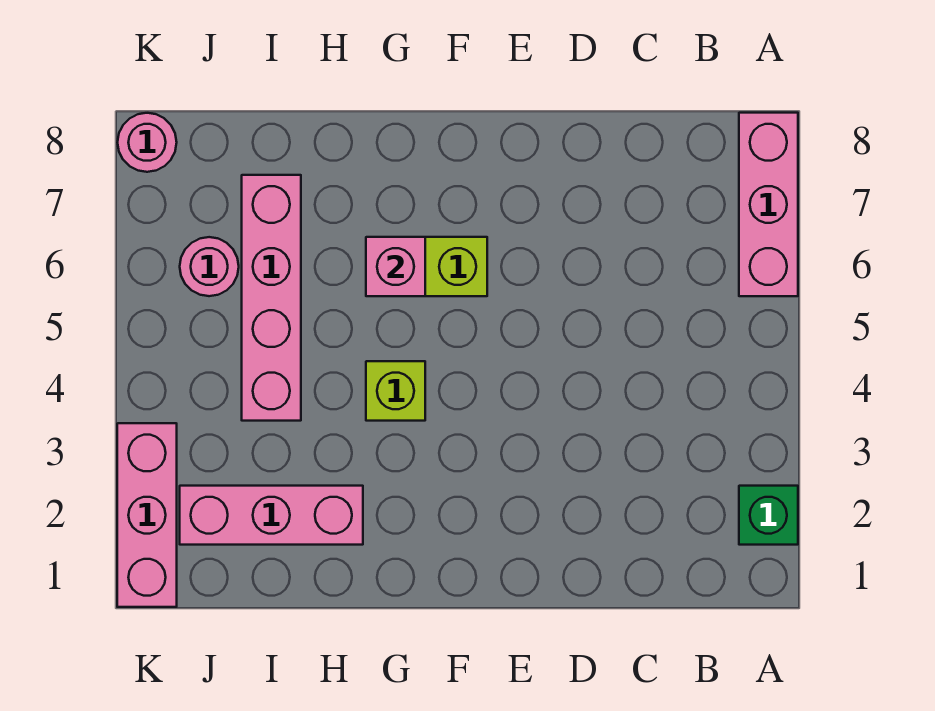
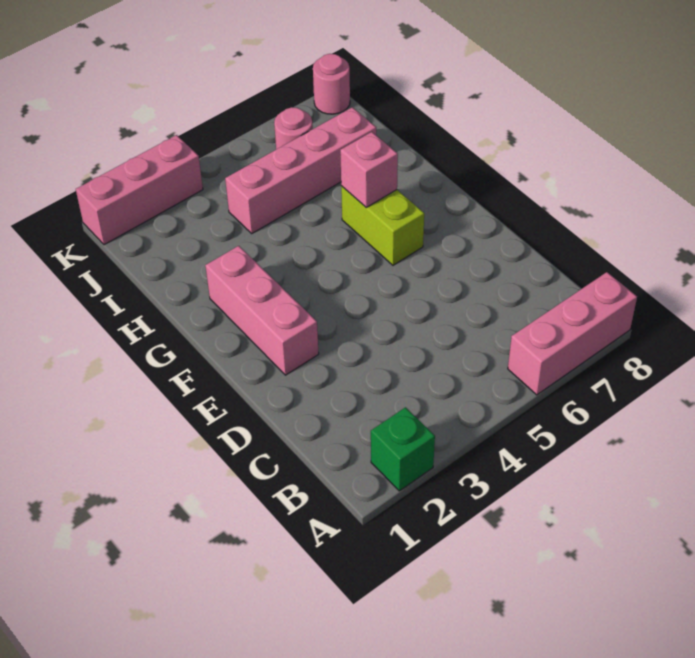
lime brick G4 level 1 -> none
pink brick H2:J2 level 1 -> pink brick E2:G2 level 1

